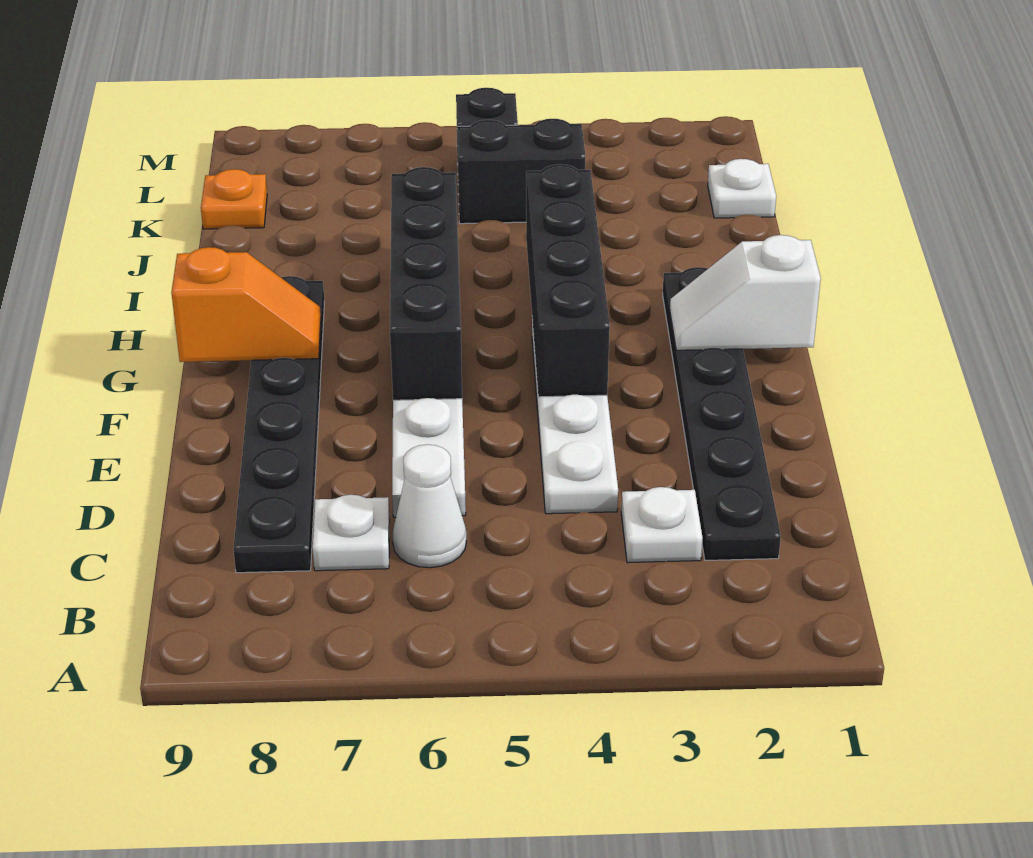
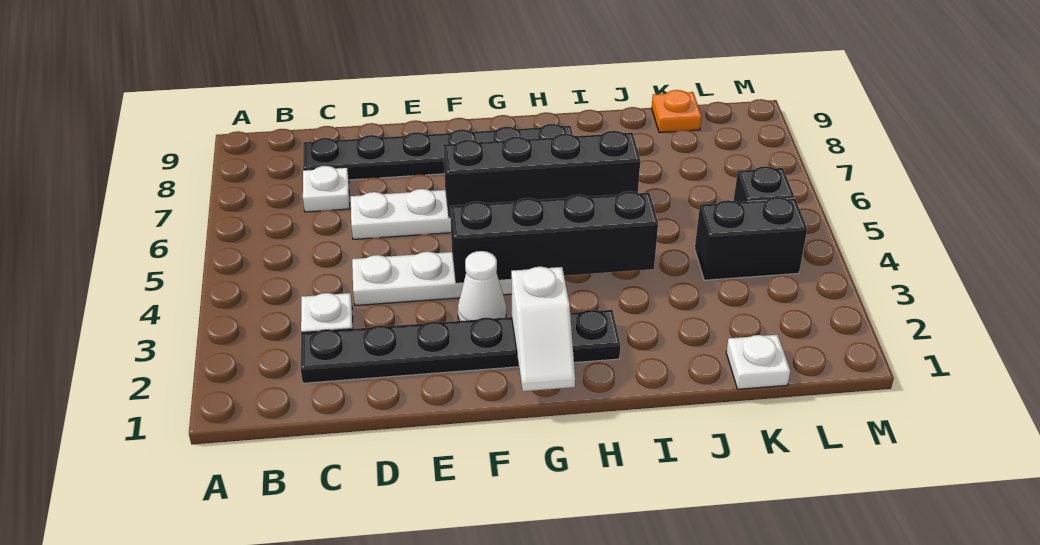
white cone C6 level 1 -> white cone F3 level 1
white slope G1:G2 level 2 top 1 -> white slope G1:G2 level 2 top 2
orange slope G8:G9 level 2 top 9 -> none
black brick K4:K5 level 1 -> black brick K4:L4 level 1

